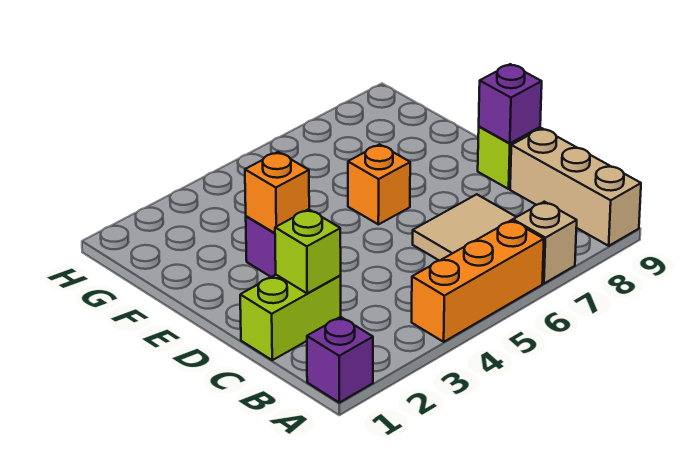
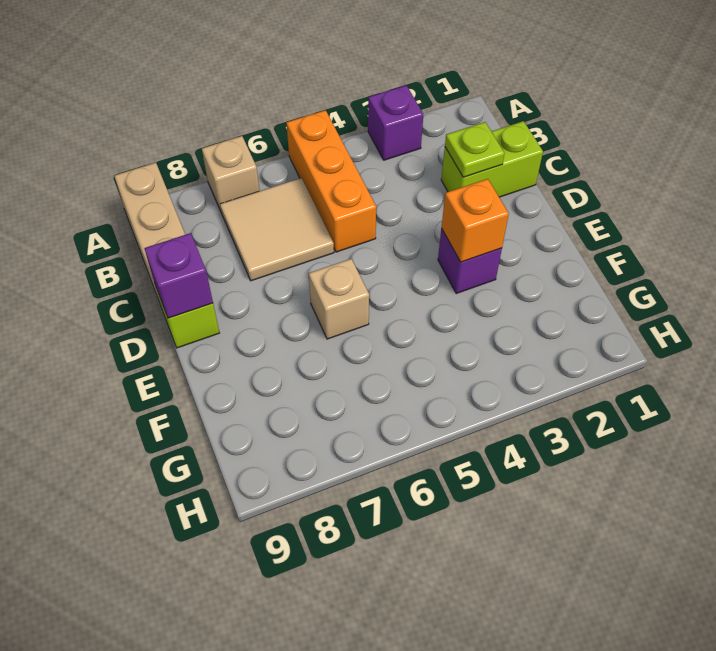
purple brick A1 level 1 -> purple brick A3 level 1
orange brick A4:A6 level 1 -> orange brick A5:C5 level 1
lime brick C2 level 2 -> lime plate C2 level 2
orange brick E6 level 1 -> tan brick E6 level 1

